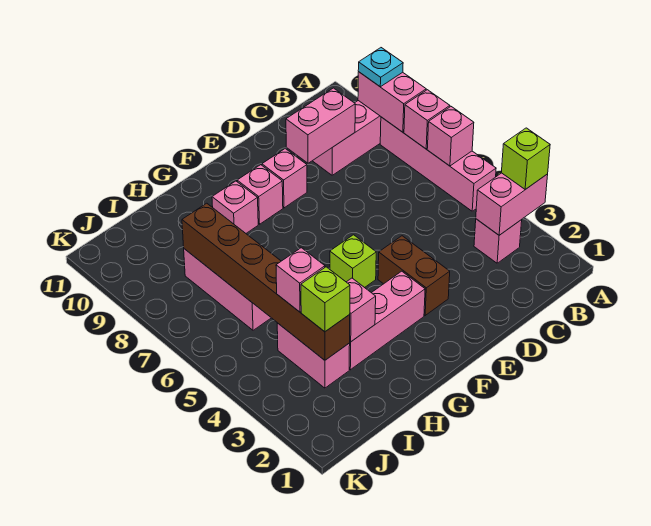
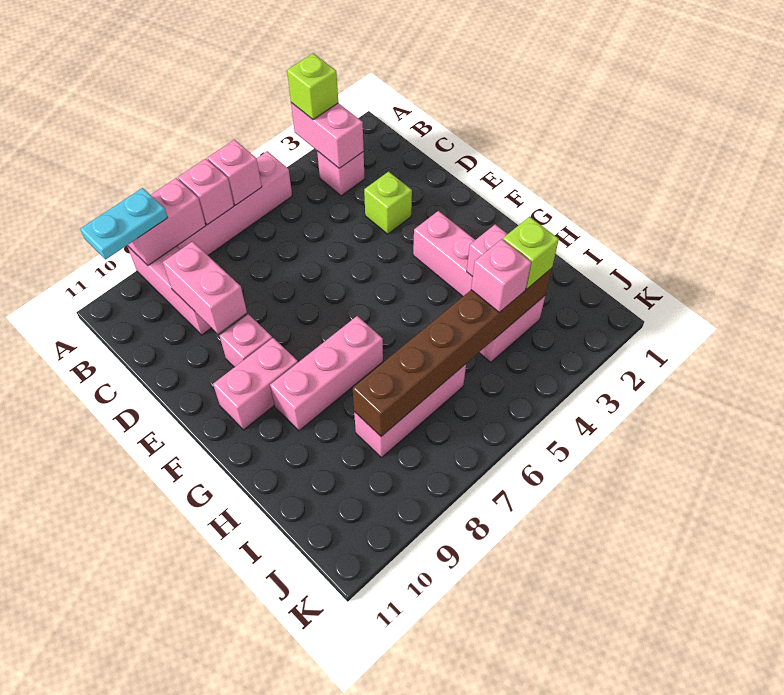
cyan plate A9 level 3 -> cyan plate A9:A10 level 3
brown brick E3:E4 level 1 -> none
lime brick F5 level 1 -> lime brick D3 level 1
pink brick F9 level 1 -> pink brick F9:F10 level 1
pink brick G9 level 1 -> pink brick G7:G9 level 1

